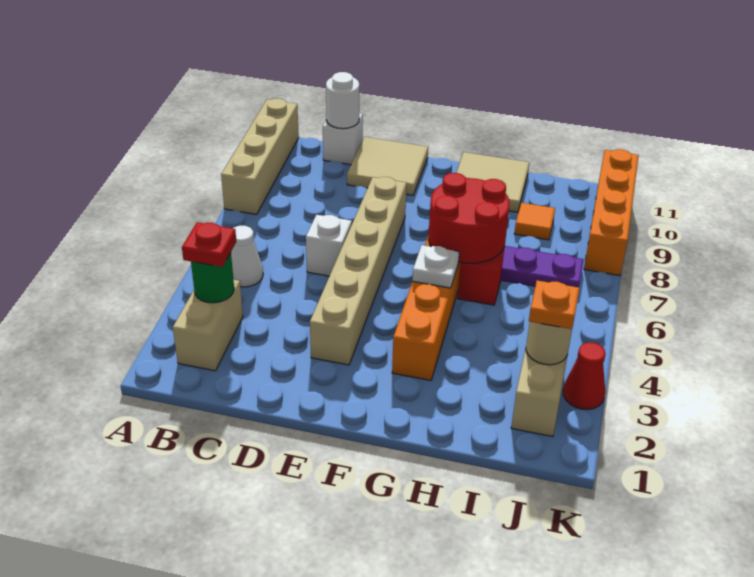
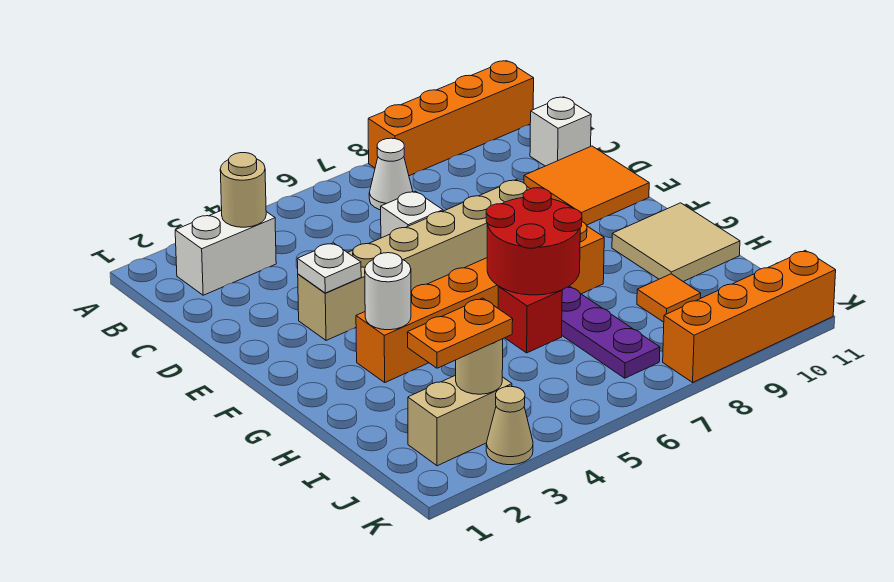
tan brick A8:A11 level 1 -> orange brick A8:A11 level 1
tan brick B2:B3 level 1 -> white brick B2:B3 level 1
green round brick B3 level 2 -> tan round brick B3 level 2
red plate B3 level 3 -> none
white cone B5 level 1 -> white cone B7 level 1
white round brick C11 level 2 -> white round brick G3 level 2
tan tile D10:E11 level 1 -> orange tile D10:E11 level 1
white plate G5 level 2 -> white plate E3 level 2
orange plate J3 level 3 -> orange plate J2:J3 level 3
red cone K3 level 1 -> tan cone K3 level 1

